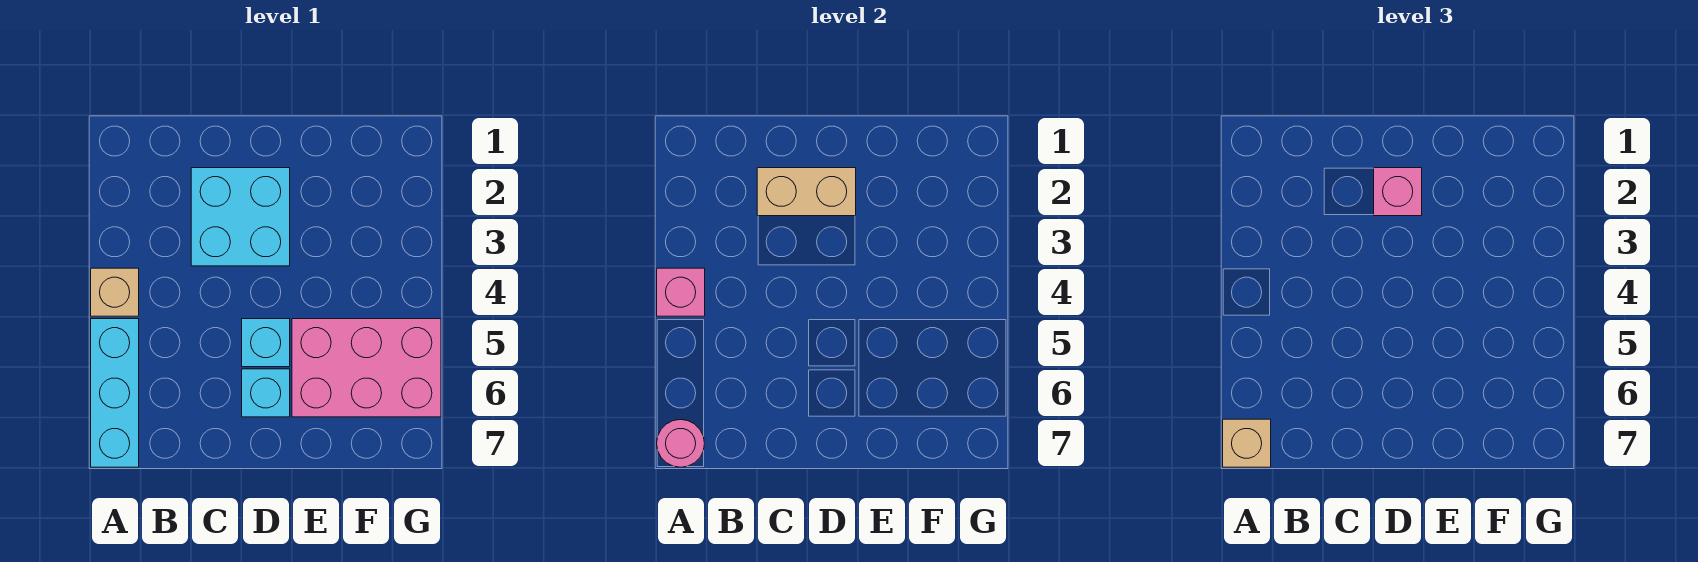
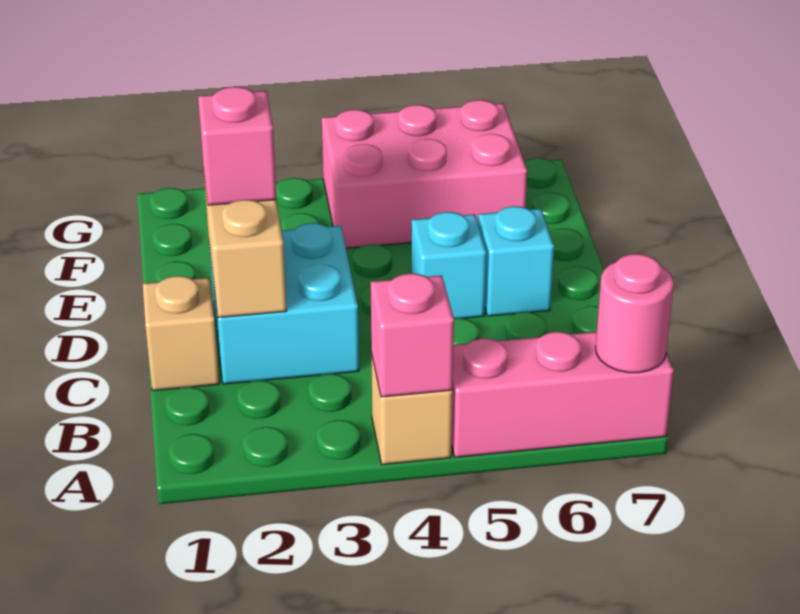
cyan brick A5:A7 level 1 -> pink brick A5:A7 level 1
tan brick A7 level 3 -> tan brick C1 level 1
pink brick E5:G6 level 1 -> pink brick F4:G6 level 1

